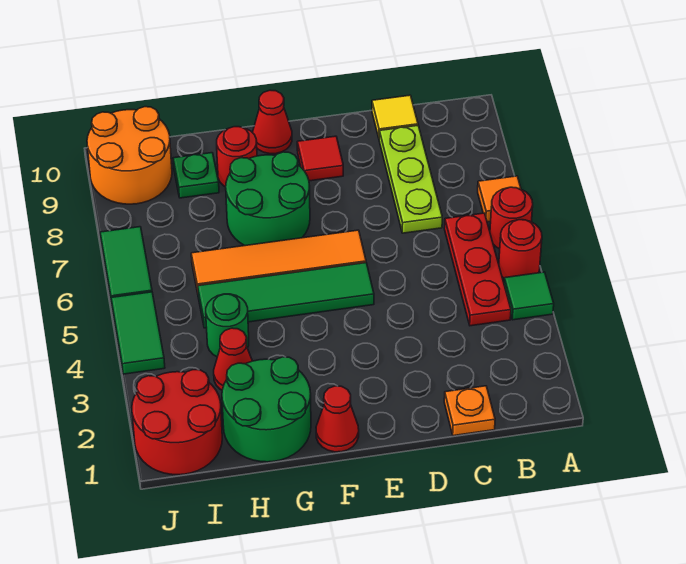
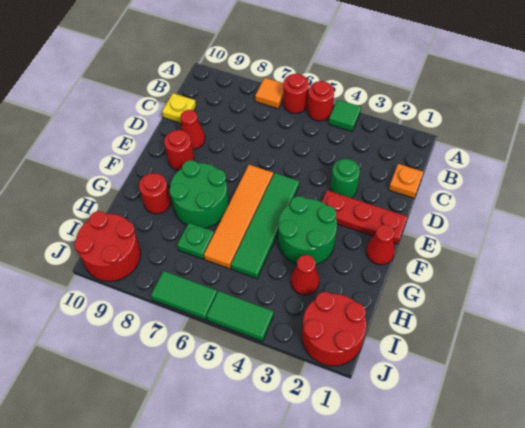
red plate B4:B6 level 1 -> red plate E1:E3 level 1
lime plate C7:C9 level 1 -> none
yellow tile C10 level 1 -> yellow plate C10 level 1
red tile E9 level 1 -> red round brick E9 level 1
red cone F10 level 1 -> red cone D9 level 1
green round brick G1:H2 level 1 -> green round brick F3:G4 level 1
green round brick H4 level 1 -> green round brick D3 level 1
green plate H9 level 1 -> green plate H7 level 1
orange round brick I9:J10 level 1 -> red round brick I9:J10 level 1

